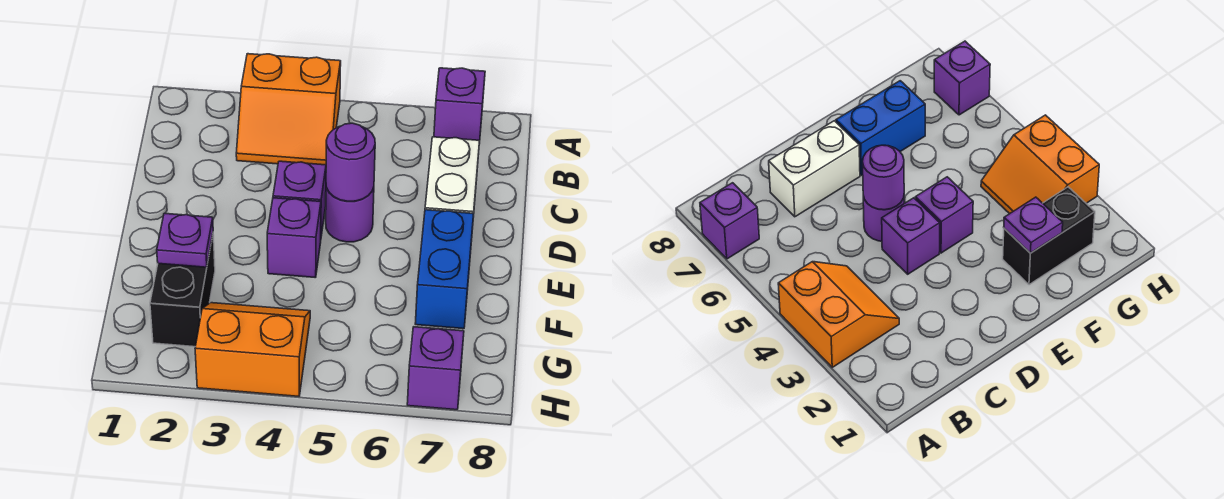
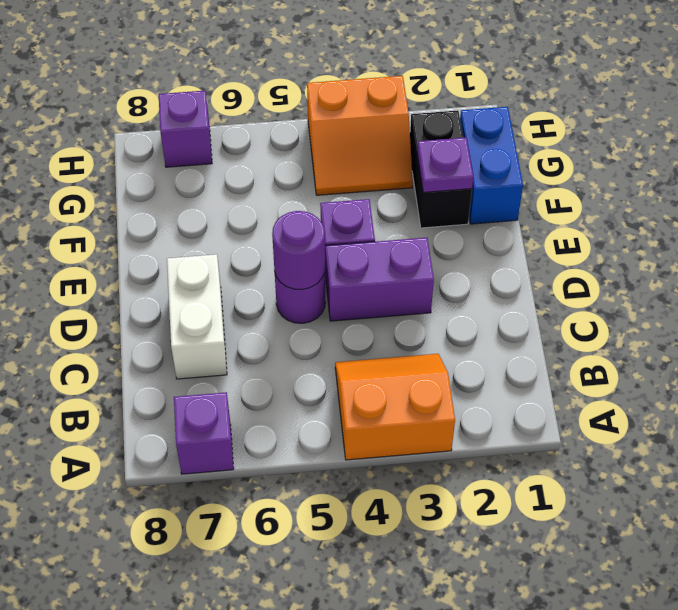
purple brick D4 level 1 -> purple brick D3:D4 level 1
blue brick E7:F7 level 1 -> blue brick F1:G1 level 1

